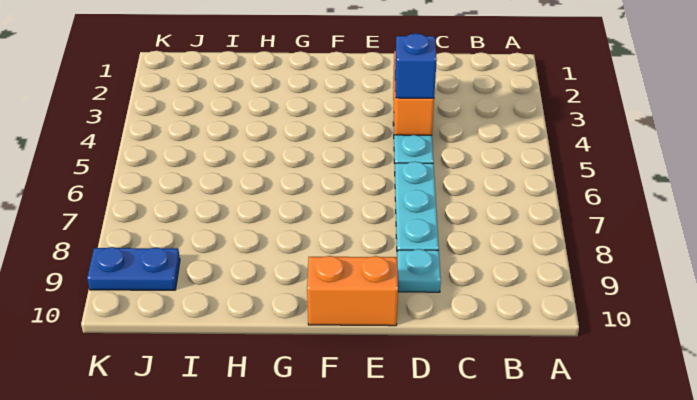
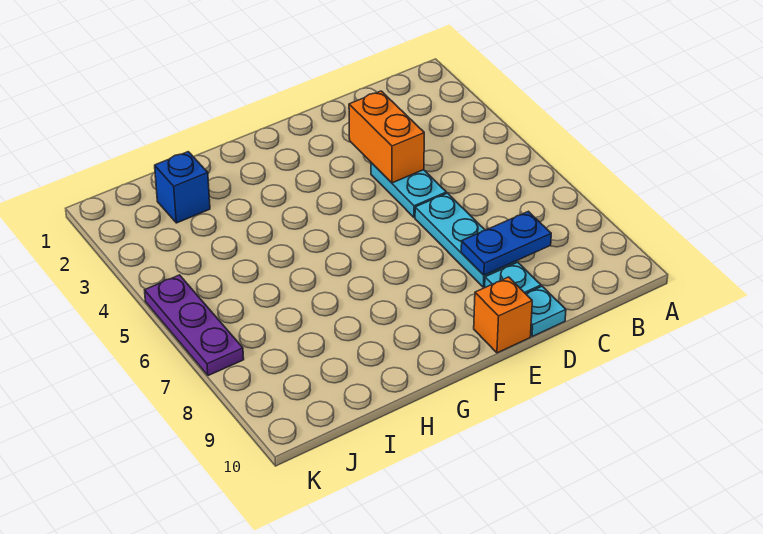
blue brick D4 level 3 -> blue brick I2 level 1
none -> cyan plate D10 level 1
orange brick E10:F10 level 1 -> orange brick E10 level 1
blue plate J9:K9 level 1 -> blue plate C8:D8 level 2
none -> purple plate K5:K7 level 1

